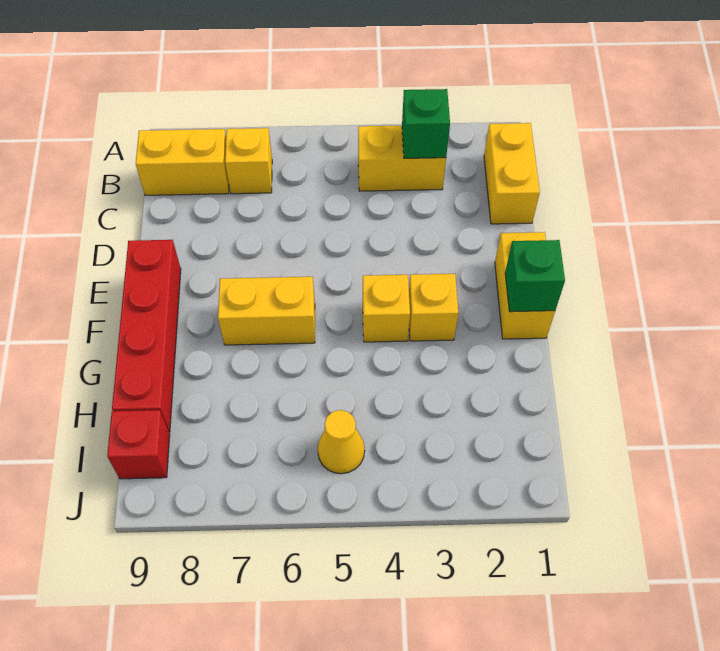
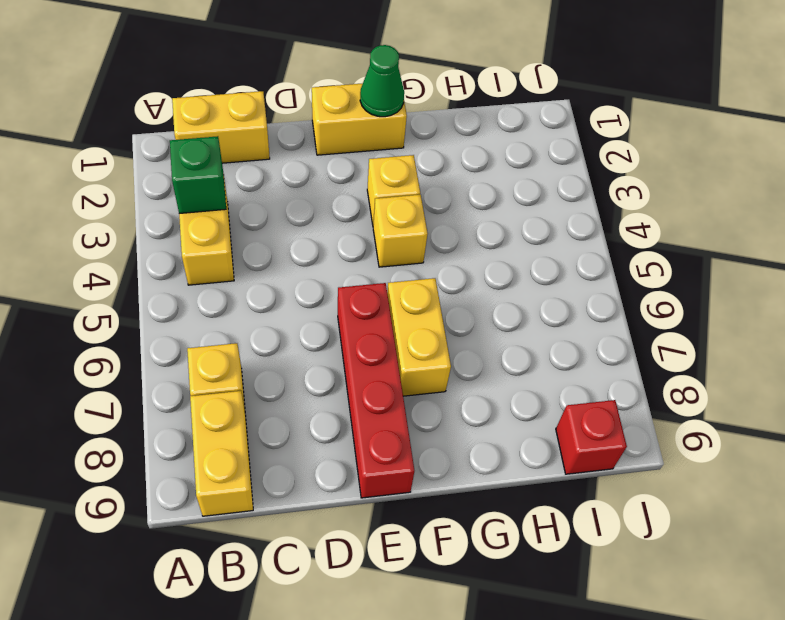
red brick E9:H9 level 1 -> red brick E6:E9 level 1
green brick F1 level 2 -> green cone F1 level 2
yellow cone I5 level 1 -> none

